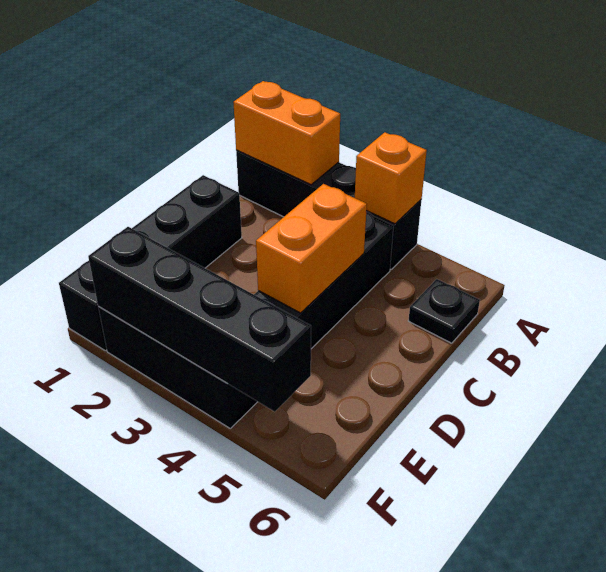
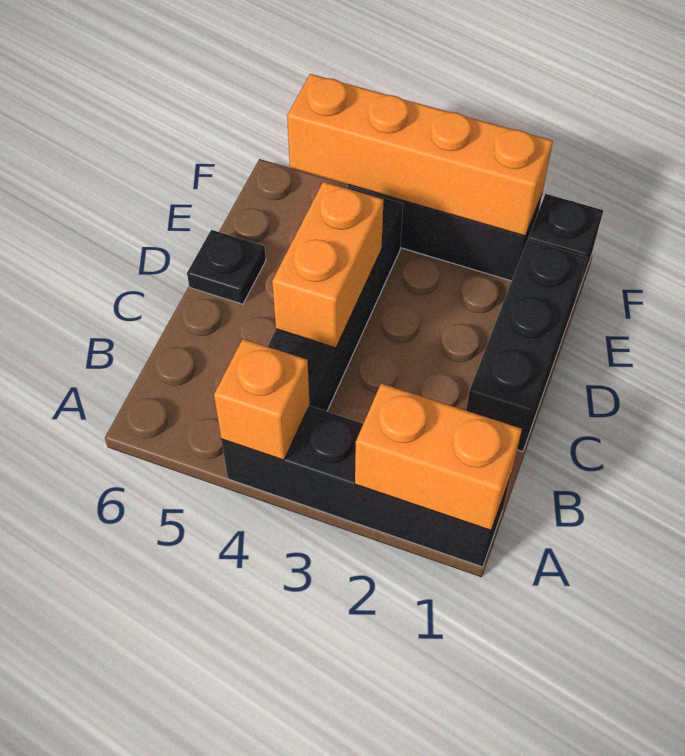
black plate B6 level 1 -> black plate D6 level 1
black brick F2:F5 level 2 -> orange brick F2:F5 level 2

